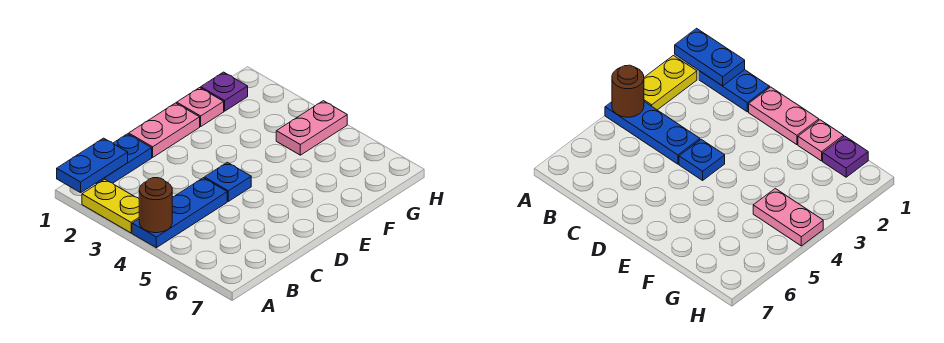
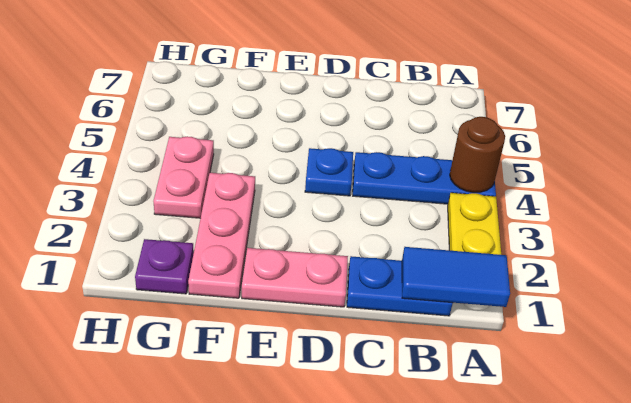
blue plate A1:B1 level 2 -> blue tile A1:B1 level 2
pink plate F1 level 1 -> pink plate F1:F3 level 1
pink plate G4:H4 level 1 -> pink plate G3:G4 level 1

